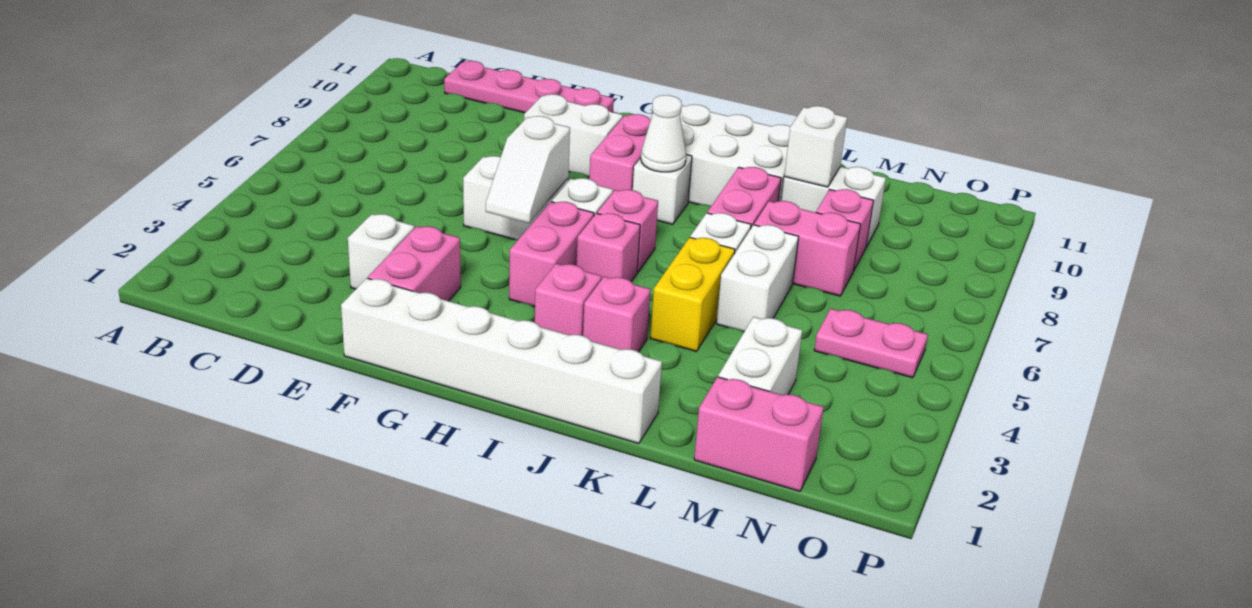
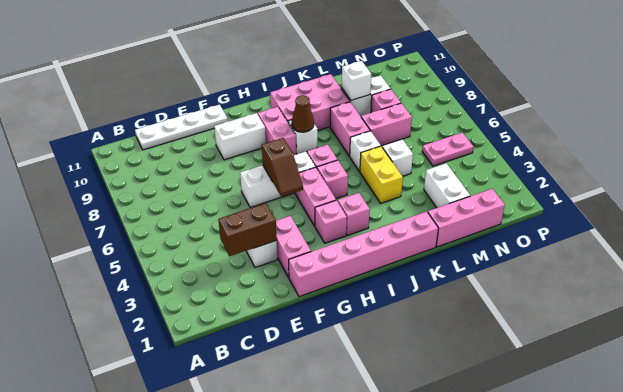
pink plate C11:F11 level 1 -> white plate C11:F11 level 1
none -> brown brick D3:E3 level 2
white brick F1:K1 level 1 -> pink brick F1:K1 level 1
white slope G5:G6 level 2 top 6 -> brown slope G5:G6 level 2 top 6
white cone I8 level 2 -> brown cone I8 level 2
white brick I9:K10 level 1 -> pink brick I9:K10 level 1
pink brick J3 level 1 -> pink brick H3 level 1
white brick L5:L6 level 1 -> white brick L5 level 1
pink brick M1:N1 level 1 -> pink brick L1:N1 level 1

